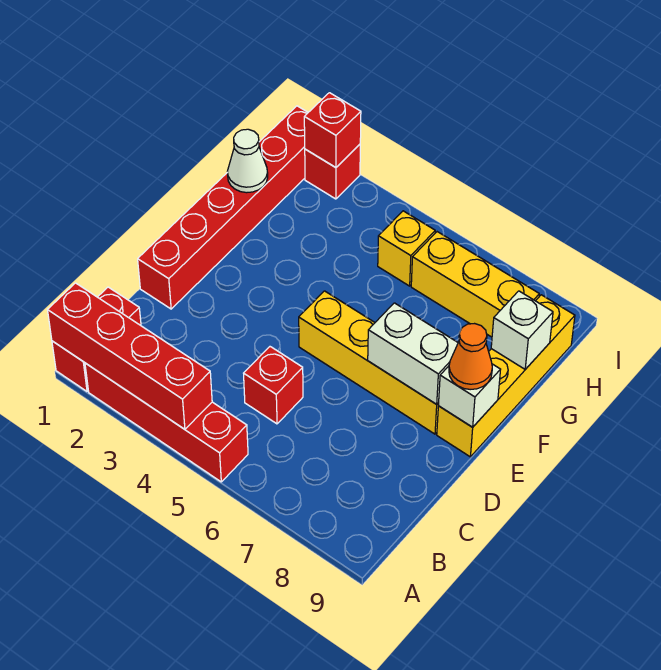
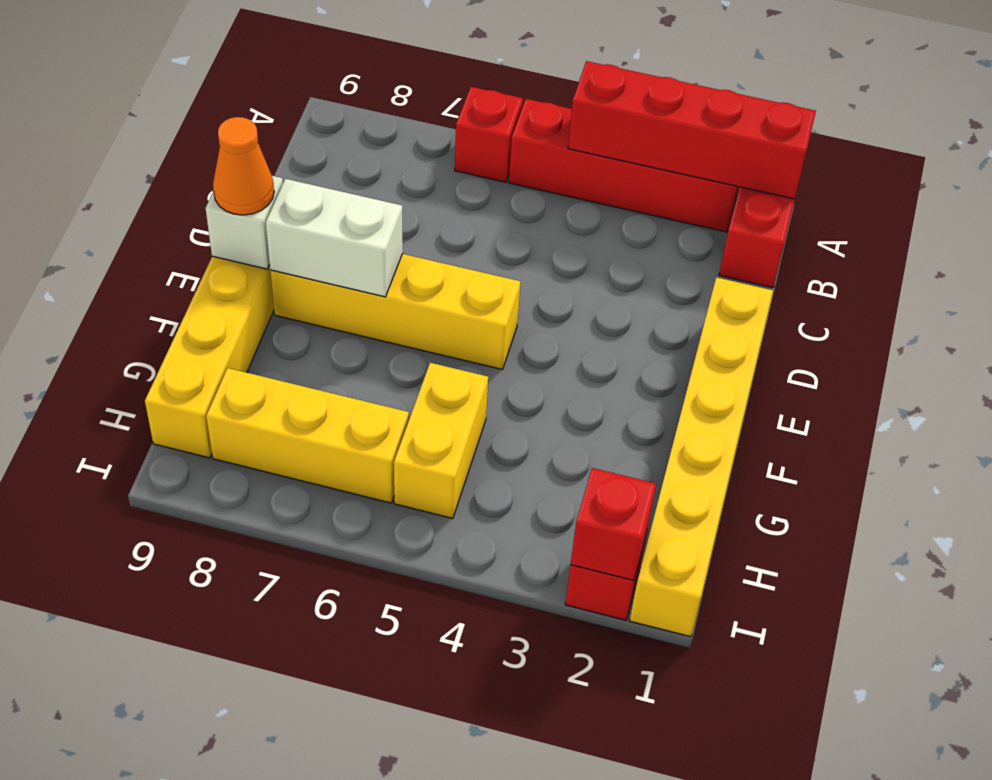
red brick C5 level 1 -> red brick A6 level 1
red brick D1:I1 level 1 -> yellow brick D1:I1 level 1
white cone G1 level 2 -> none
white brick G9 level 2 -> none
yellow brick H5 level 1 -> yellow brick G5:H5 level 1

